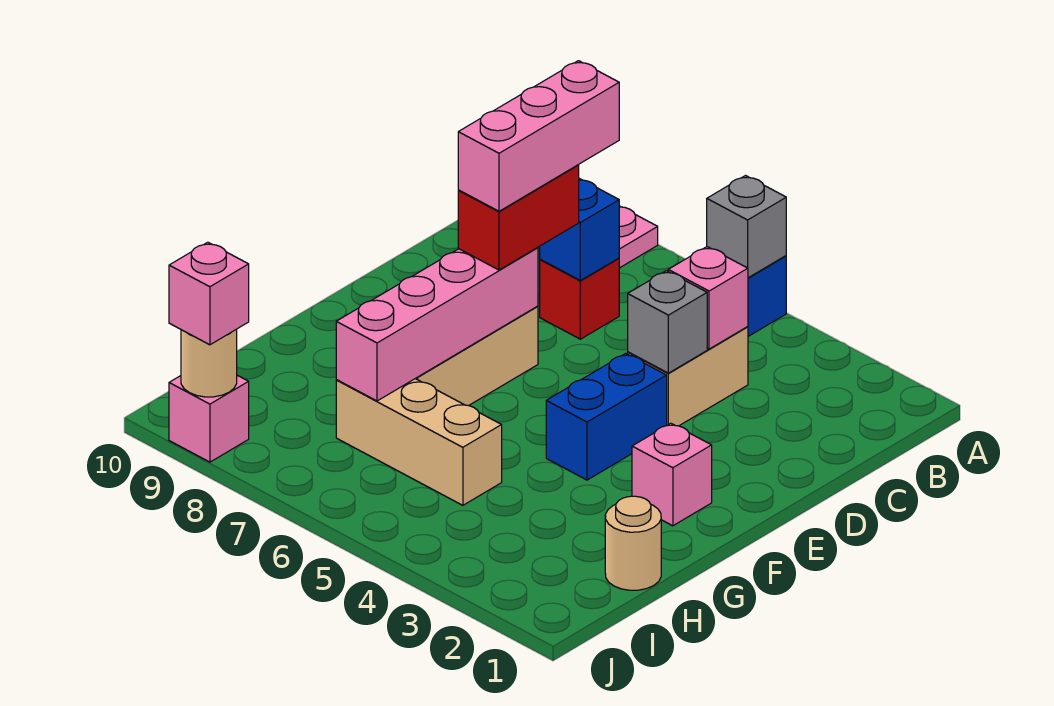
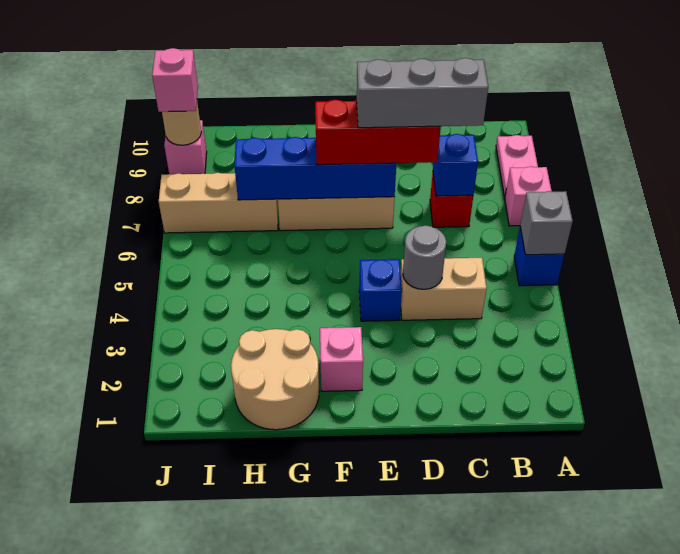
pink brick C4 level 2 -> pink brick A7 level 1
pink brick C7:E7 level 4 -> grey brick C7:E7 level 4
grey brick D4 level 2 -> grey round brick D4 level 2
red brick D7:E7 level 3 -> red brick D7:F7 level 3
blue brick E4:F4 level 1 -> blue brick E4 level 1
pink brick E7:H7 level 2 -> blue brick E7:H7 level 2
tan round brick H1 level 1 -> tan round brick G1:H2 level 1
tan brick H5:H7 level 1 -> tan brick H7:J7 level 1

